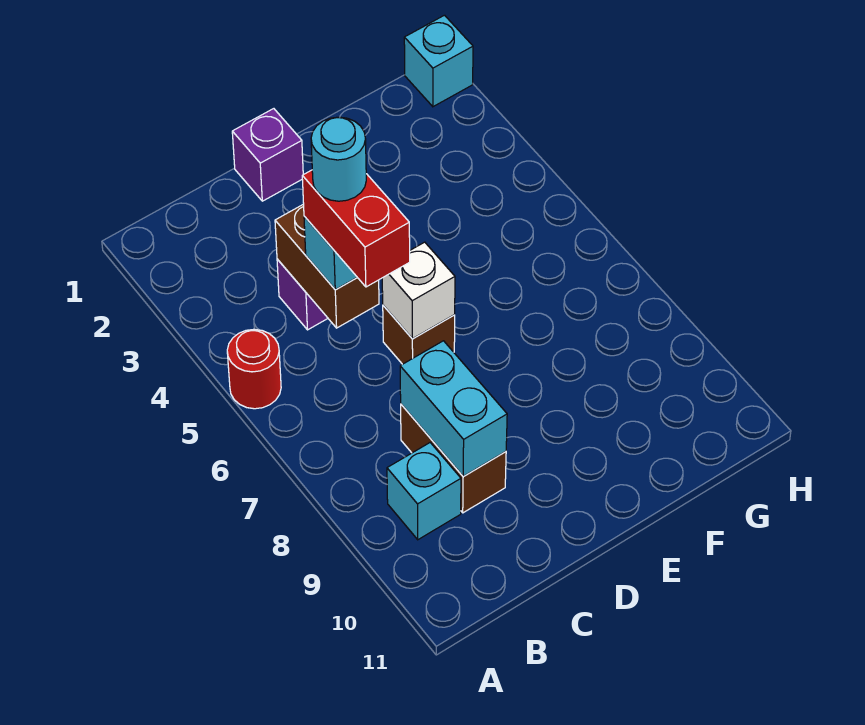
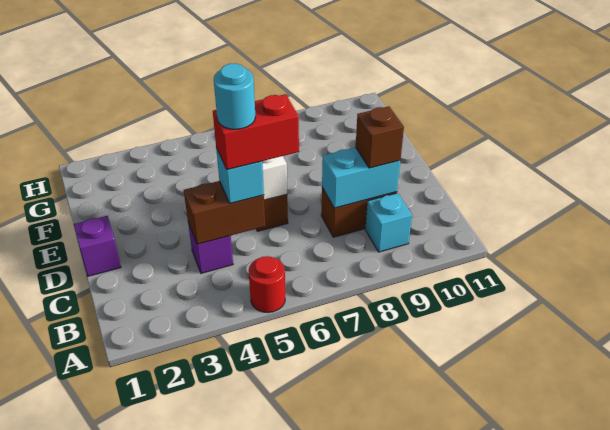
none -> brown brick C9 level 3
cyan brick H1 level 1 -> none

